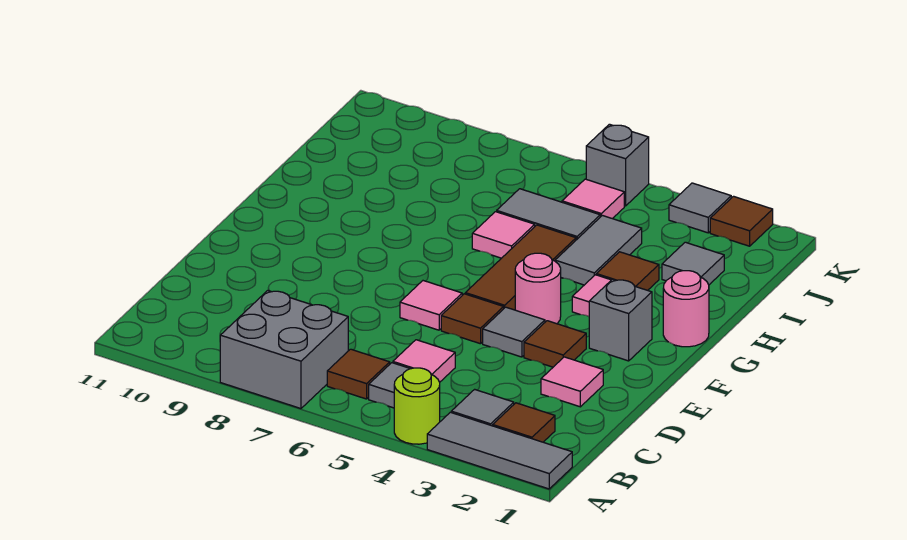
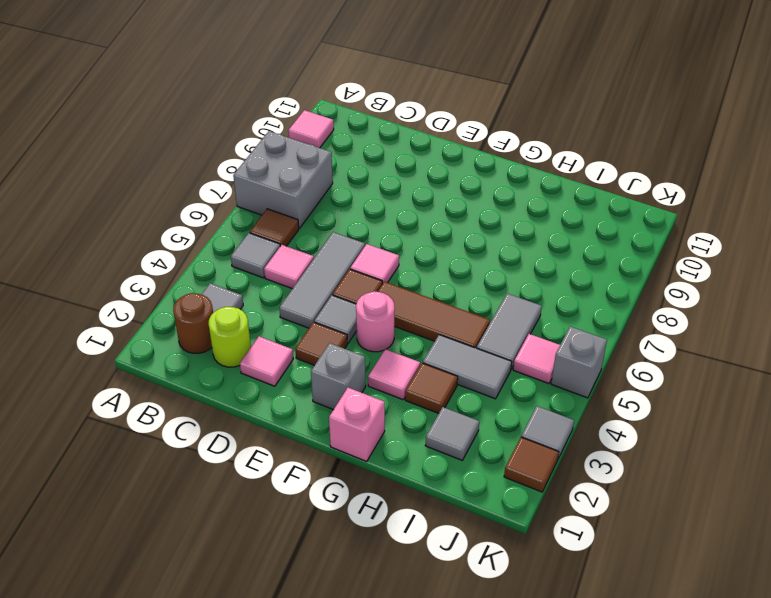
grey tile A1:A3 level 1 -> grey tile D4:D6 level 1
lime round brick A4 level 1 -> lime round brick C2 level 1
brown tile B2 level 1 -> brown round brick B2 level 1
pink round brick G1 level 1 -> pink brick G1 level 1
pink tile H6 level 1 -> pink tile A10 level 1

